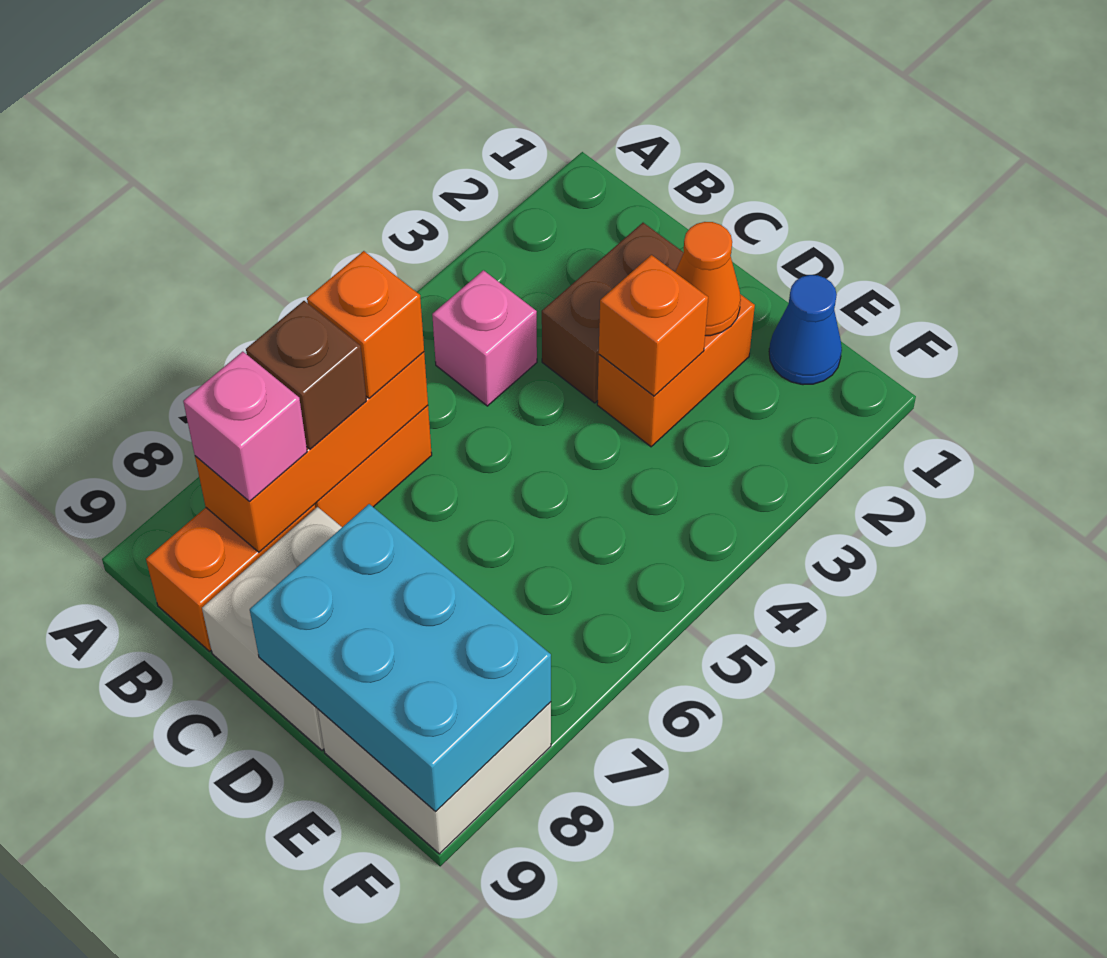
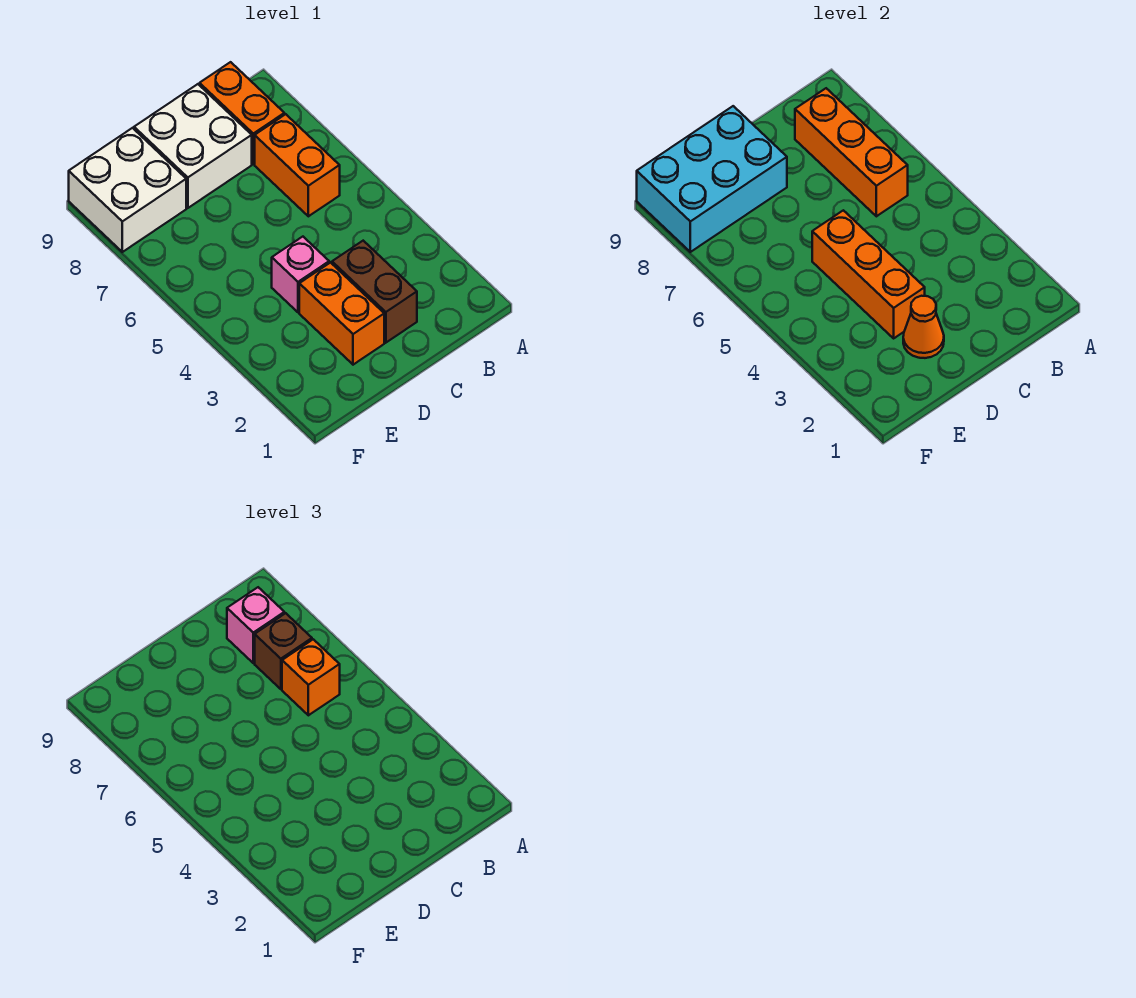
pink brick B4 level 1 -> pink brick D4 level 1
orange brick D3 level 2 -> orange brick D3:D5 level 2
blue cone E1 level 1 -> none

